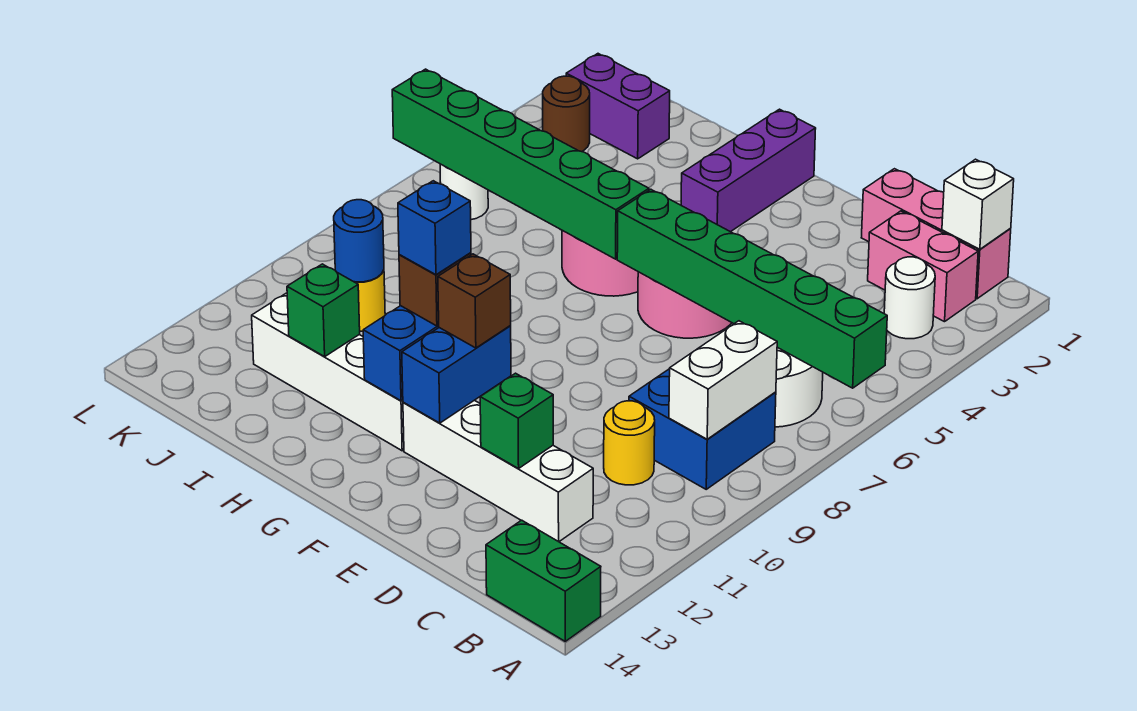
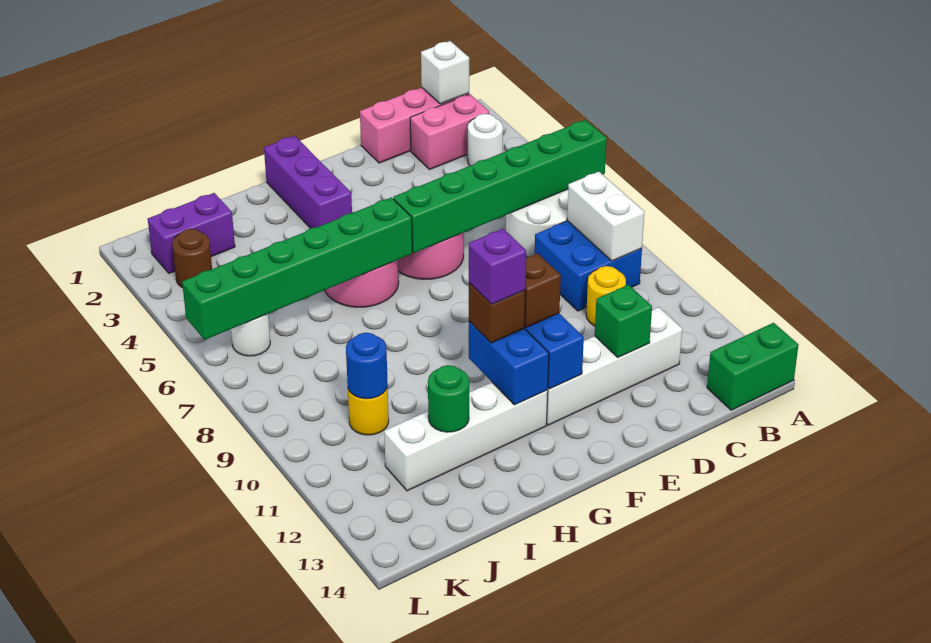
blue brick G11 level 4 -> purple brick G11 level 4
green brick I12 level 2 -> green round brick I12 level 2

